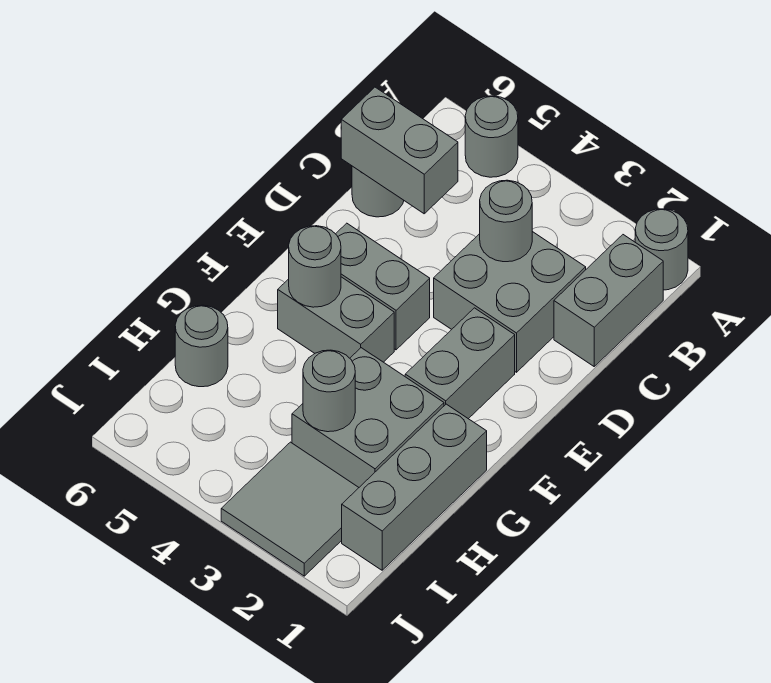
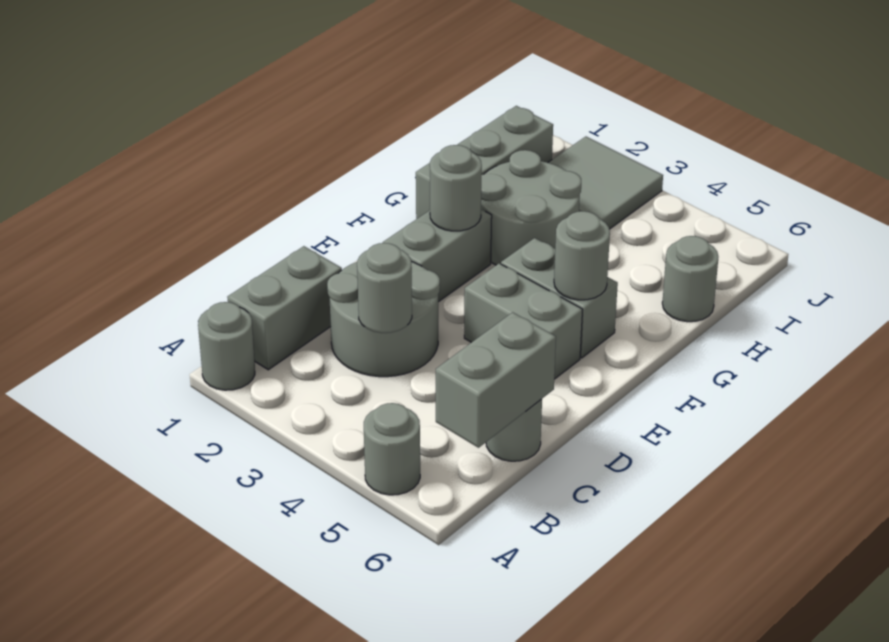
grey brick C2:D3 level 1 -> grey round brick C2:D3 level 1
grey brick C5:C6 level 2 -> grey brick B6:C6 level 2
grey brick G2:H3 level 1 -> grey round brick G2:H3 level 1
grey round brick H3 level 2 -> grey round brick F2 level 2

